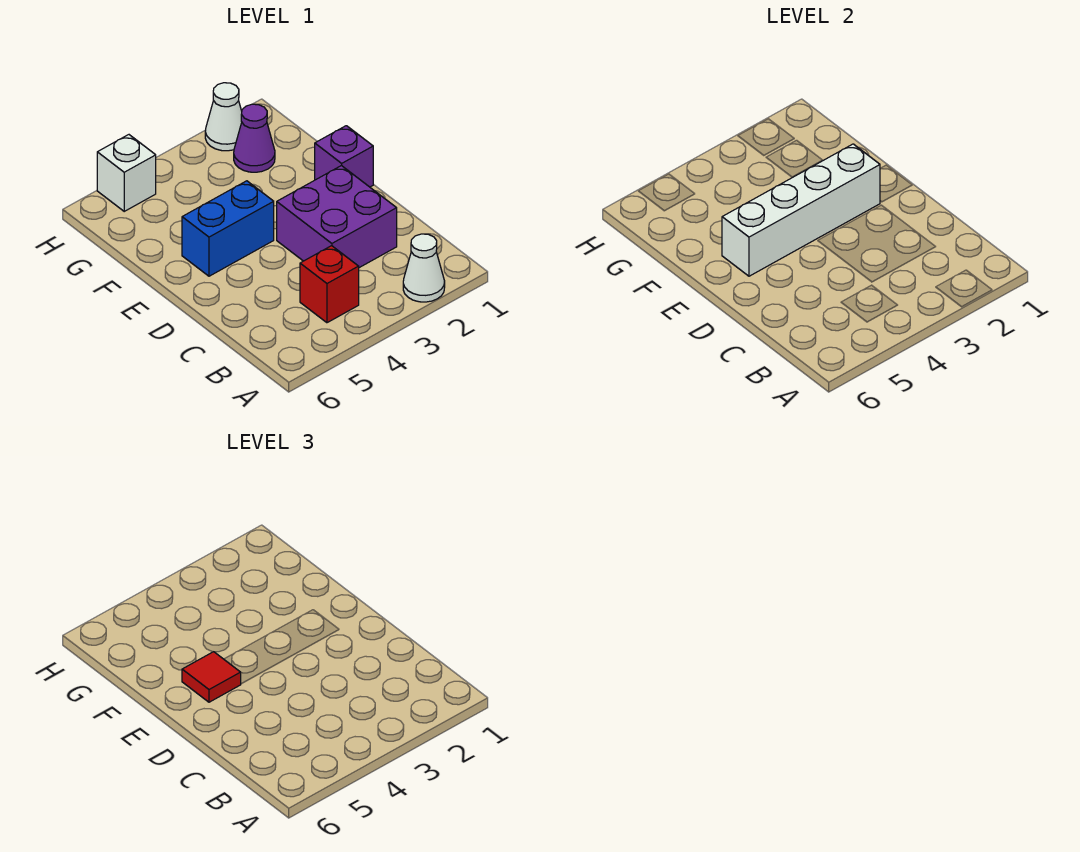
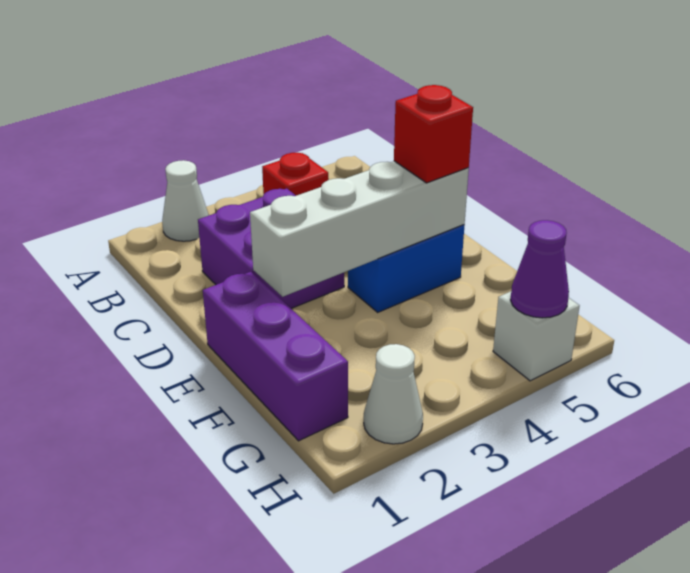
purple brick E1 level 1 -> purple brick E1:G1 level 1
red tile E5 level 3 -> red brick E5 level 3
purple cone G2 level 1 -> purple cone H5 level 2

